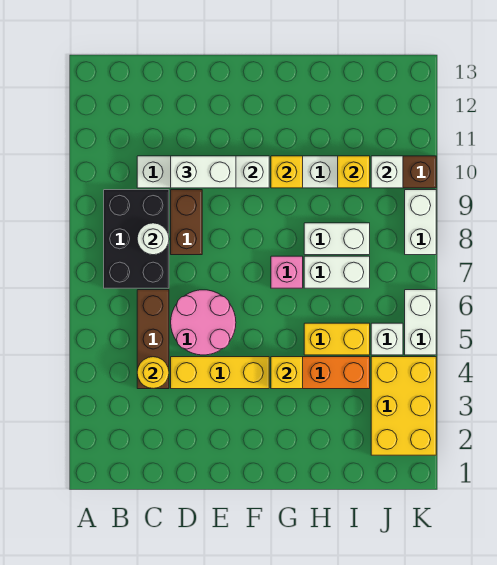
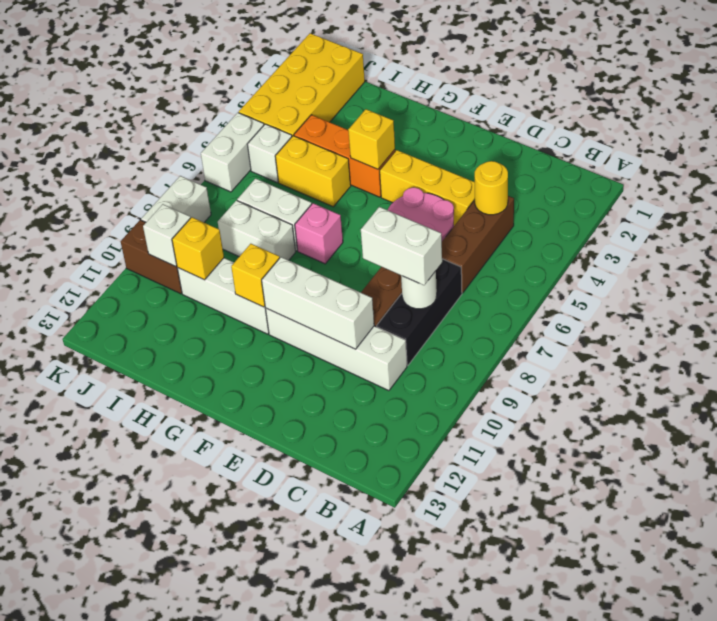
black brick B7:C9 level 1 -> black brick C7:C9 level 1
white brick D10:E10 level 3 -> white brick C8:D8 level 3
yellow brick J2:K4 level 1 -> yellow brick J1:K4 level 1

